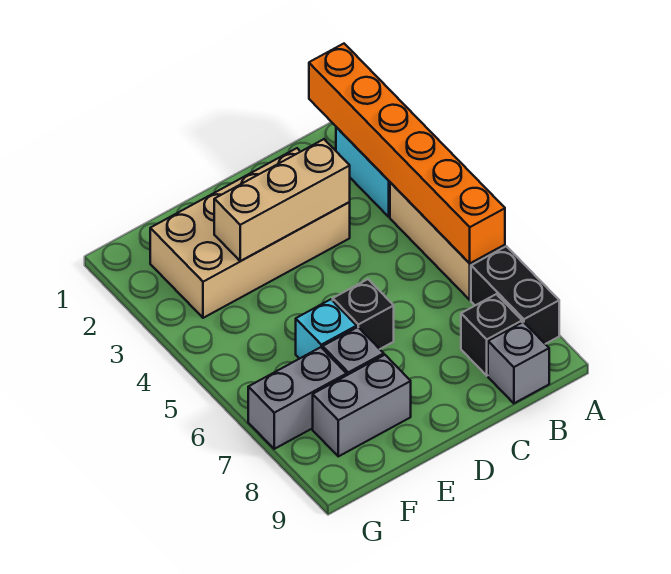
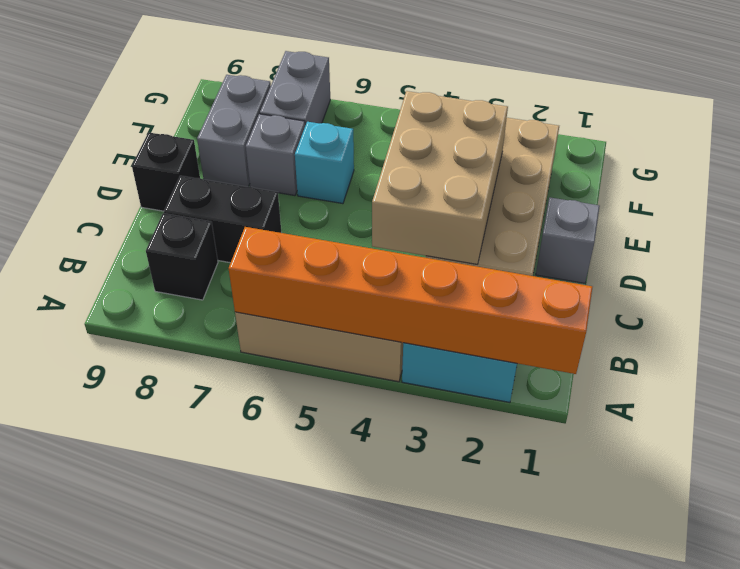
black brick A7:A8 level 1 -> black brick C7:C8 level 1
grey brick B9 level 1 -> grey brick D1 level 1
tan brick C3:E3 level 2 -> tan brick C3:E4 level 2
black brick D6 level 1 -> black brick D9 level 1

